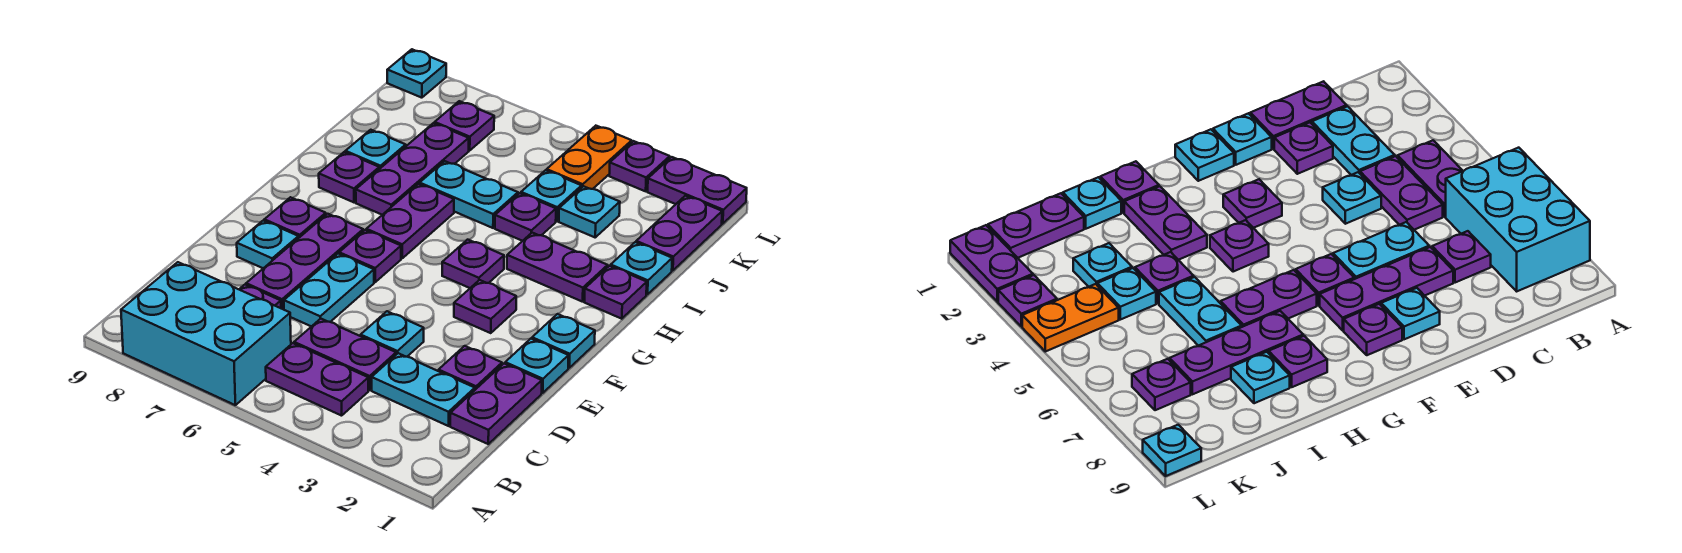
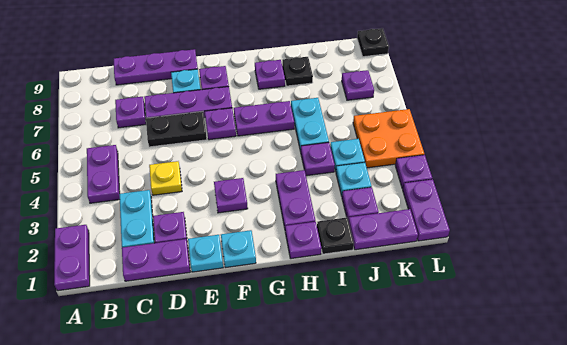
cyan brick A6:B8 level 1 -> none
purple plate C4:C5 level 1 -> purple plate A1:A2 level 1
cyan plate D4 level 1 -> yellow plate D4 level 1
cyan plate D6:E6 level 1 -> black plate D6:E6 level 1
purple plate G4 level 1 -> purple plate J2 level 1
purple plate H7:J7 level 1 -> purple plate C9:E9 level 1
cyan plate I1 level 1 -> black plate I1 level 1
cyan plate I8 level 1 -> black plate I8 level 1
orange plate K4:L4 level 1 -> orange plate K4:L5 level 1
cyan plate L9 level 1 -> black plate L9 level 1

